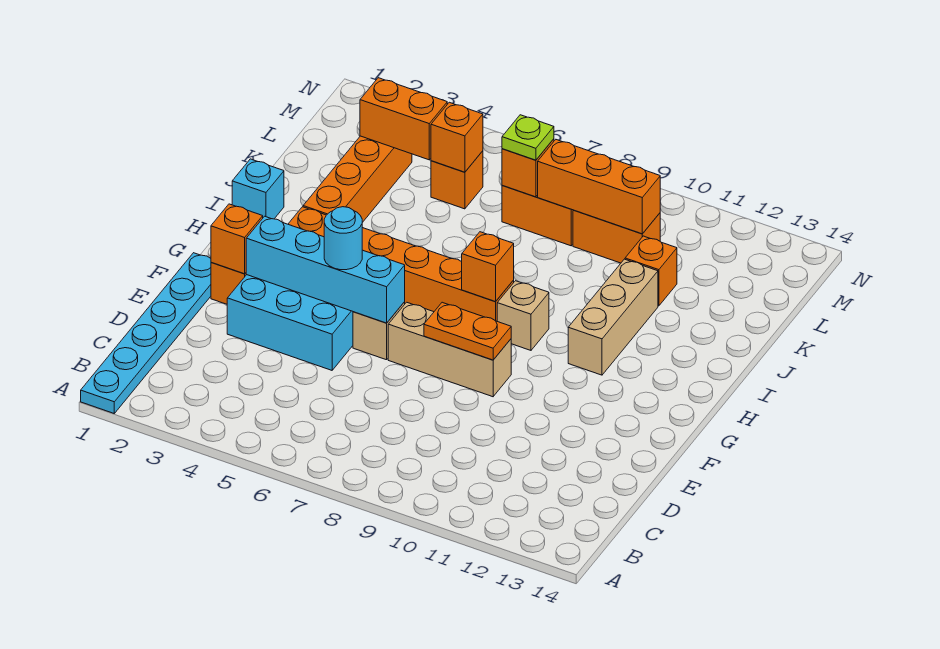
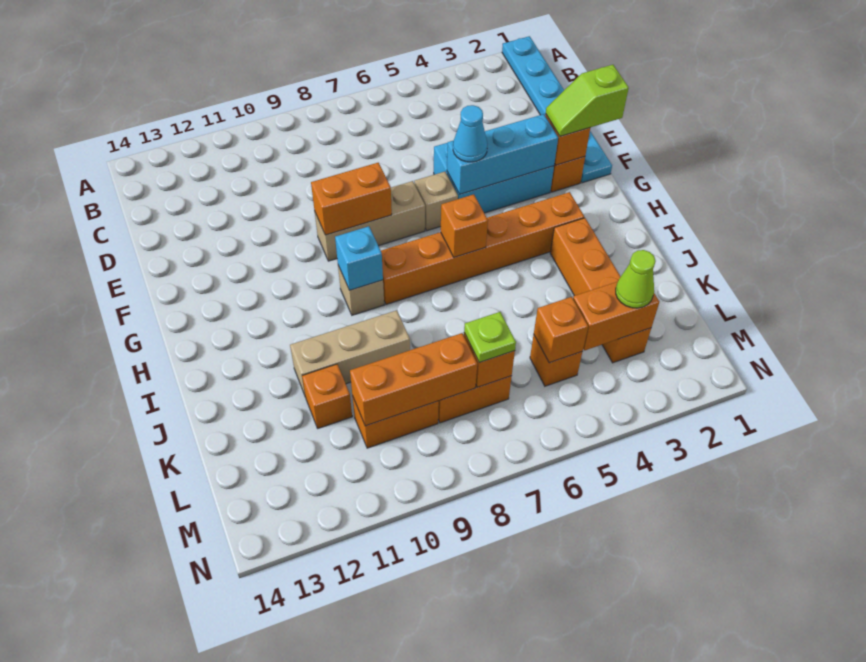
none -> lime slope F1:F2 level 3 top 1
cyan brick F3:F6 level 2 -> cyan brick F3:F5 level 2
cyan round brick F5 level 3 -> cyan cone F5 level 3
orange plate F8:F9 level 2 -> orange brick F8:F9 level 2
orange brick H8 level 2 -> orange brick H6 level 2
tan brick H11:J11 level 1 -> tan brick J9:J11 level 1
cyan brick I1 level 1 -> cyan brick H9 level 2
none -> lime cone L3 level 3

